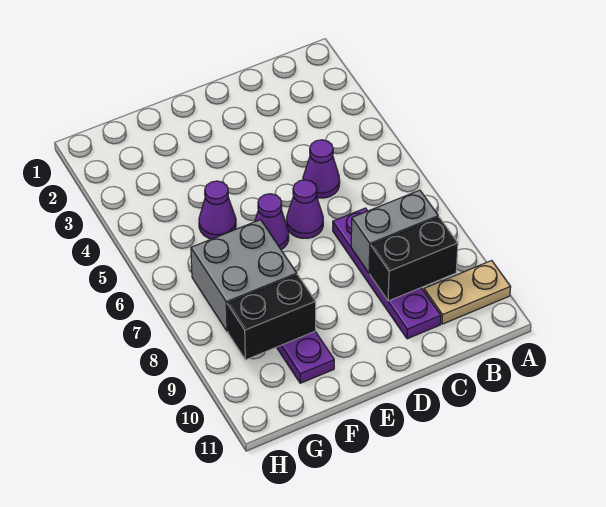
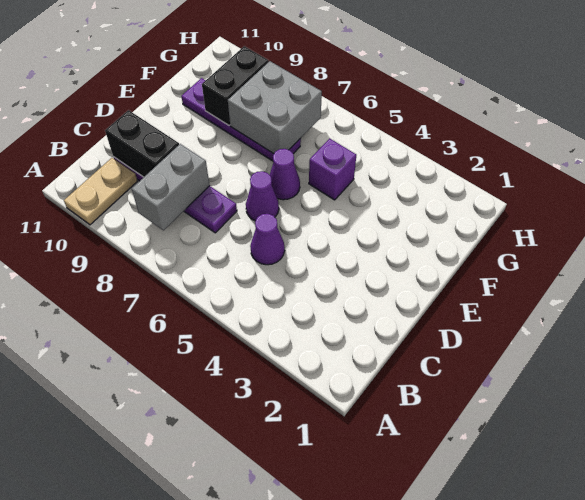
black brick B9:C9 level 2 -> black brick C9:C10 level 2
purple cone F5 level 1 -> purple brick F5 level 1

